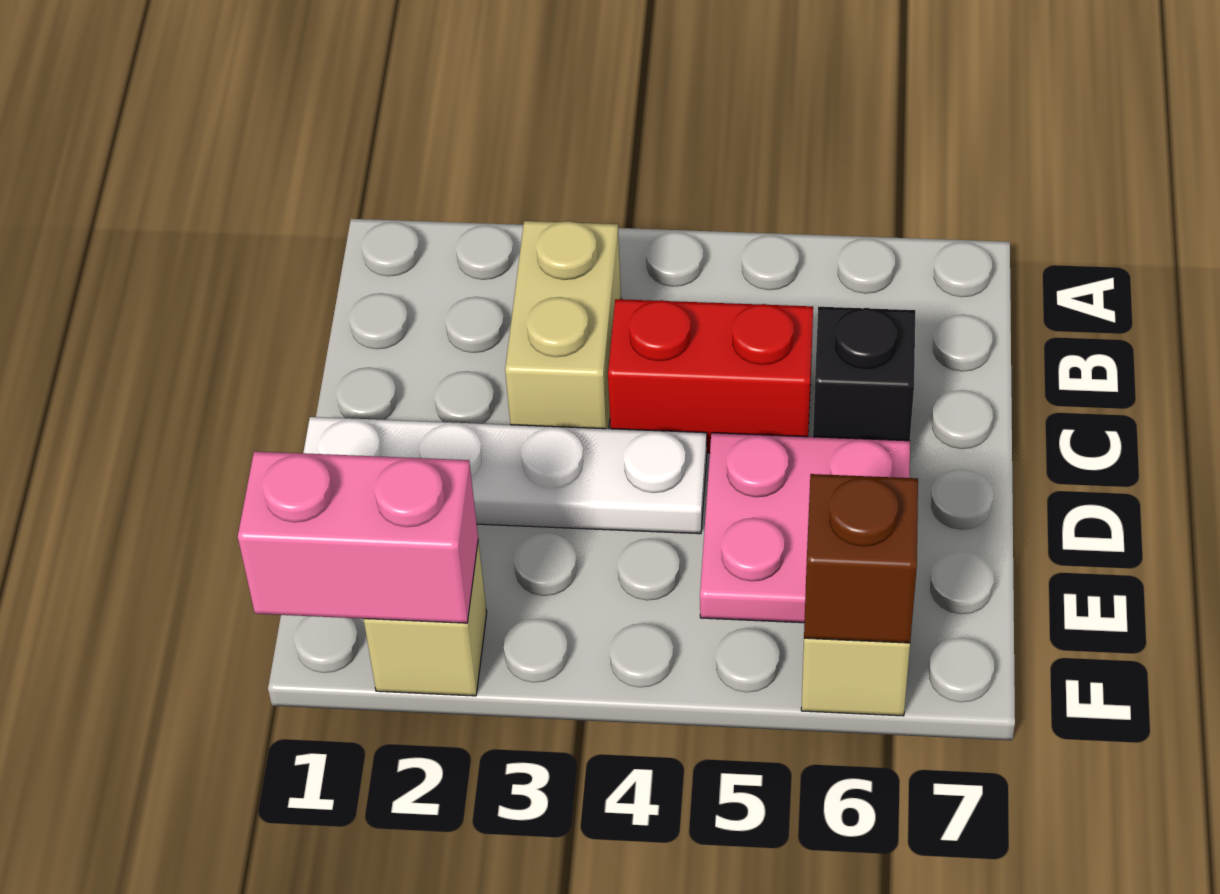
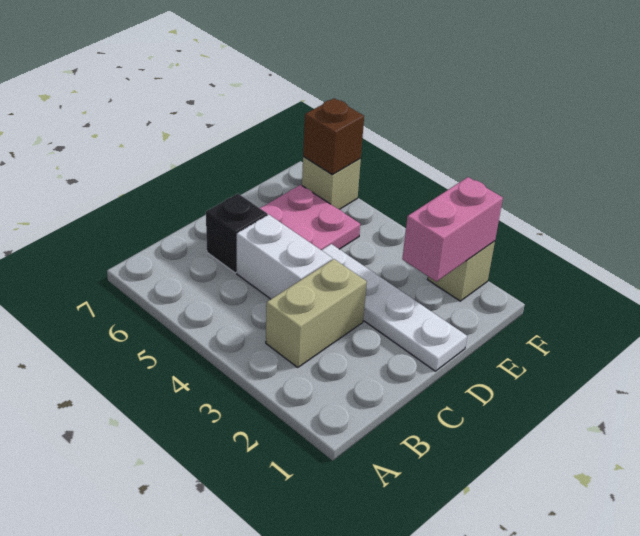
red brick C4:C5 level 1 -> white brick C4:C5 level 1
pink brick F1:F2 level 2 -> pink brick E2:F2 level 2

